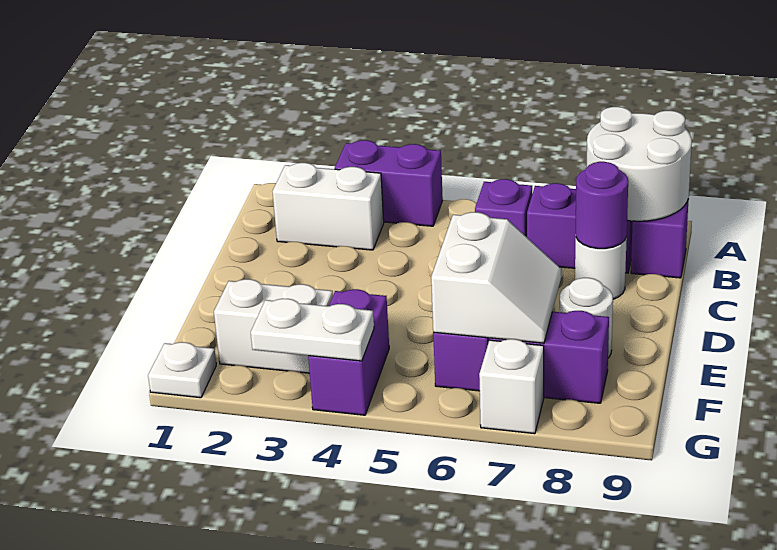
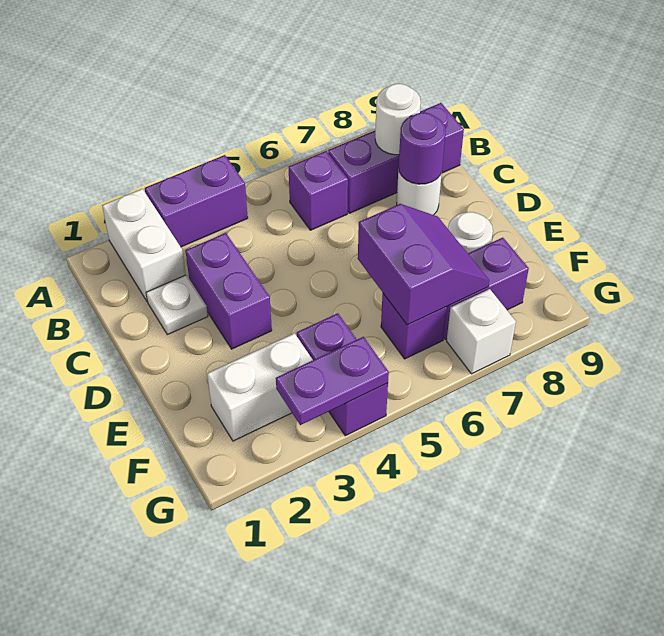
white round brick A8:B9 level 2 -> white round brick B8 level 2
white brick B2:B3 level 1 -> white brick A2:B2 level 1
none -> purple brick C3:D3 level 1
white slope E6:F7 level 2 top 6 -> purple slope E6:F7 level 2 top 6
white plate G1 level 1 -> white plate C2 level 1
white plate G3:G4 level 2 -> purple plate G3:G4 level 2

